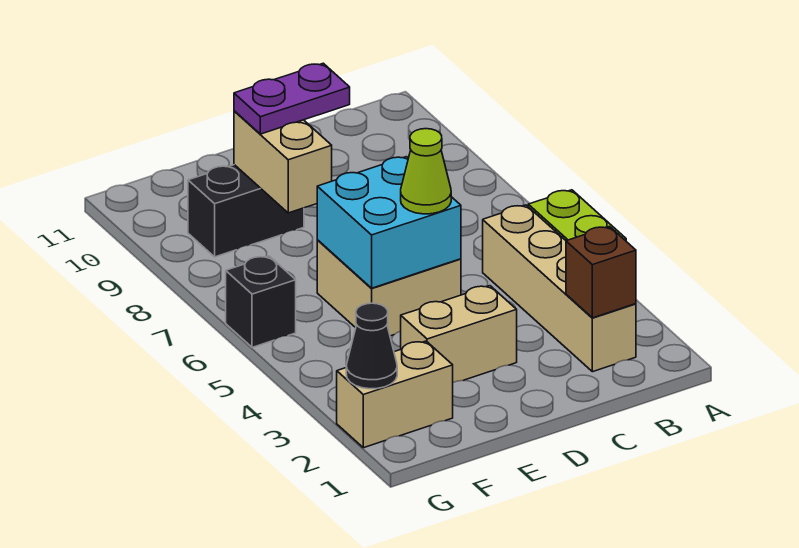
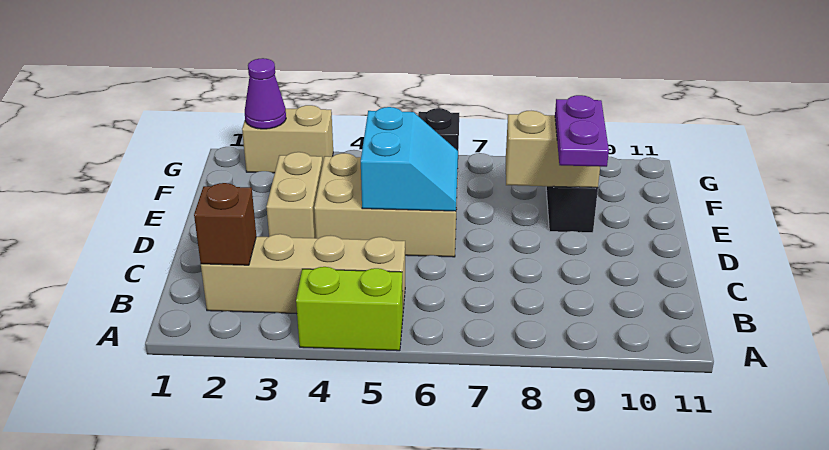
tan brick D5:E6 level 1 -> tan brick D4:E6 level 1
cyan brick D5:E6 level 2 -> cyan slope D5:E6 level 2 top 5
lime cone D5 level 3 -> none
tan brick F2:G2 level 1 -> tan brick G2:G3 level 1
black cone G2 level 2 -> purple cone G2 level 2

